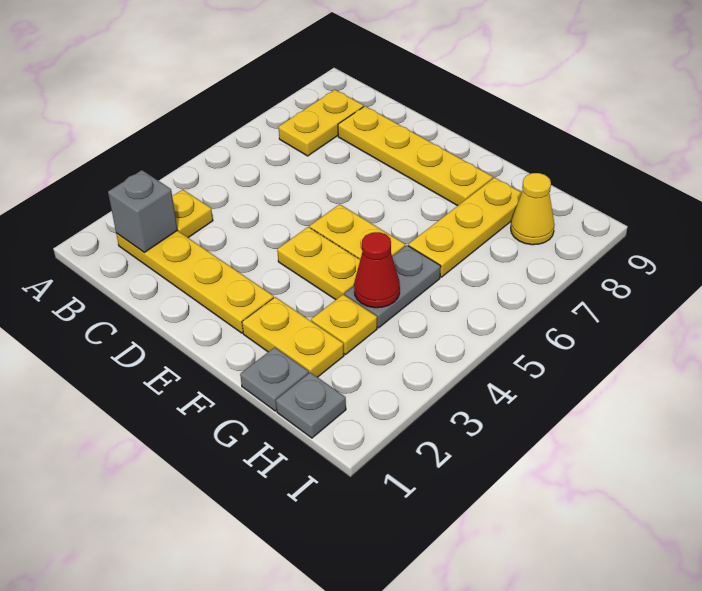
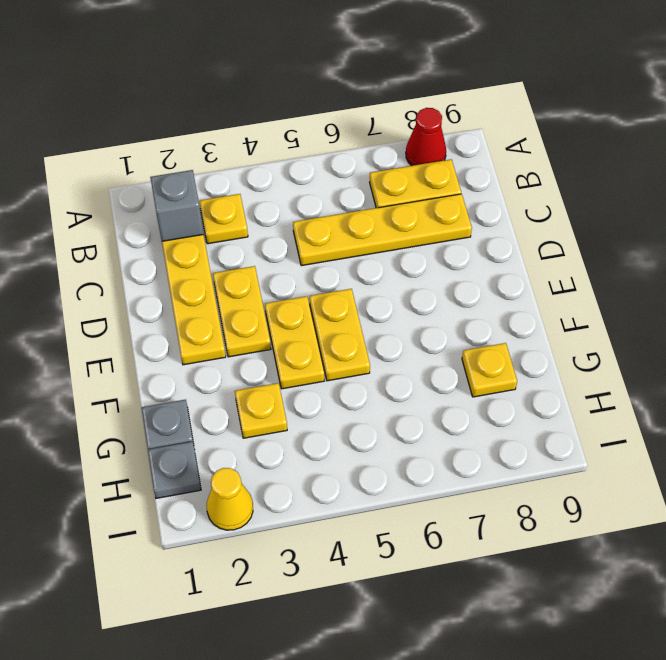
yellow plate C8:F8 level 1 -> yellow plate C5:C8 level 1
yellow plate F2:G2 level 1 -> yellow plate D3:E3 level 1
grey plate G4:G5 level 1 -> none
red cone G4 level 2 -> red cone A8 level 1
yellow plate G6:G8 level 1 -> yellow plate G8 level 1
yellow cone H8 level 1 -> yellow cone I2 level 1

